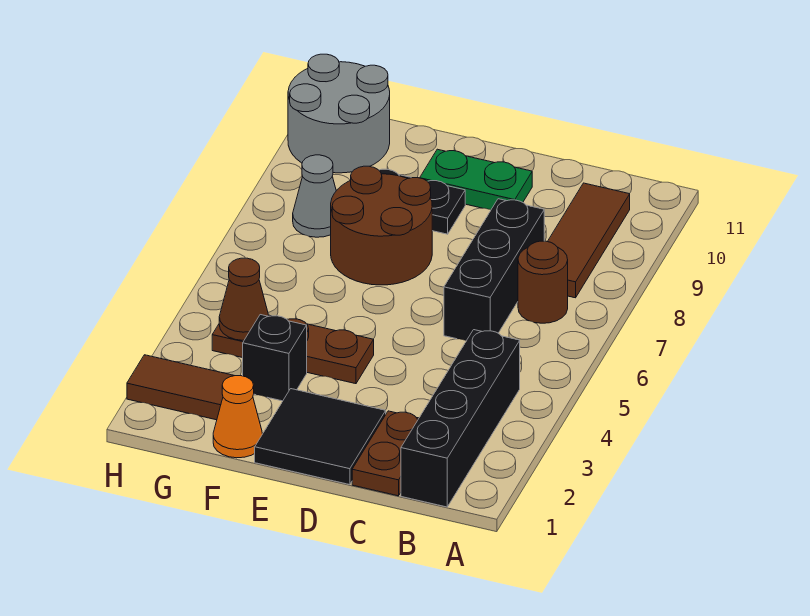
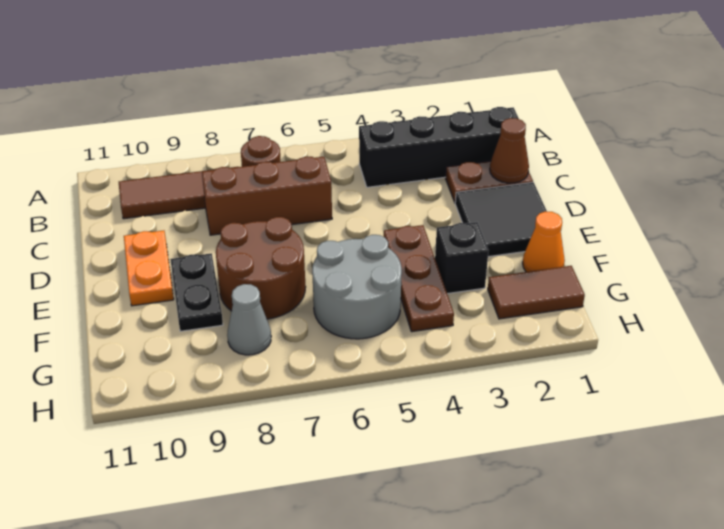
black brick C6:C8 level 1 -> brown brick C6:C8 level 1
green plate D10:E10 level 1 -> orange plate D10:E10 level 1
brown tile G2:H2 level 1 -> brown tile G1:G2 level 1
brown cone G4 level 2 -> brown cone C1 level 2
grey round brick G10:H11 level 1 -> grey round brick F5:G6 level 1

